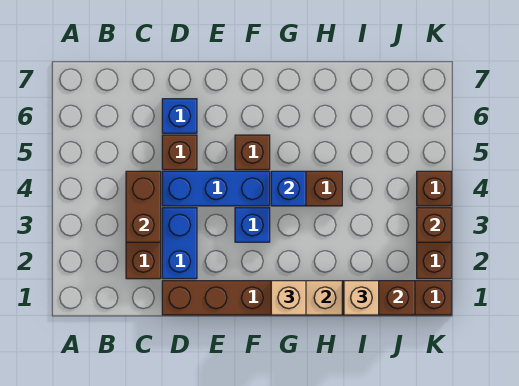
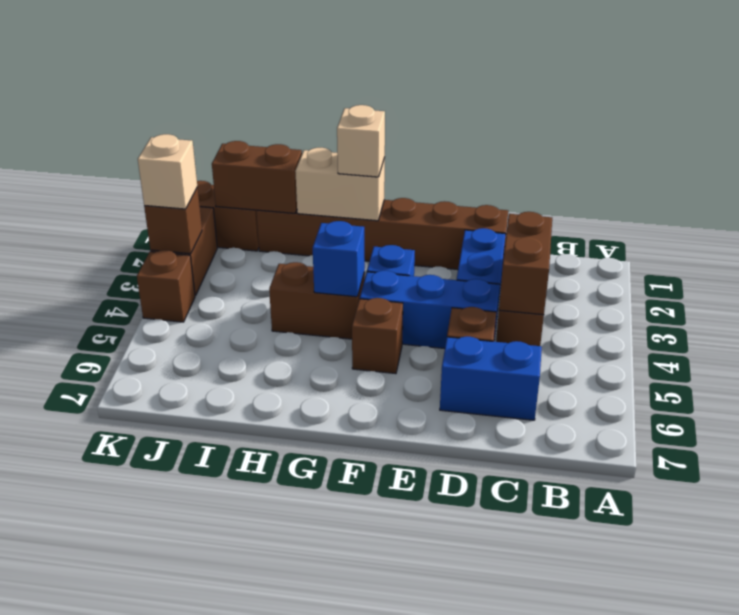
blue brick D6 level 1 -> blue brick C6:D6 level 1
tan brick I1 level 3 -> tan brick K3 level 3

